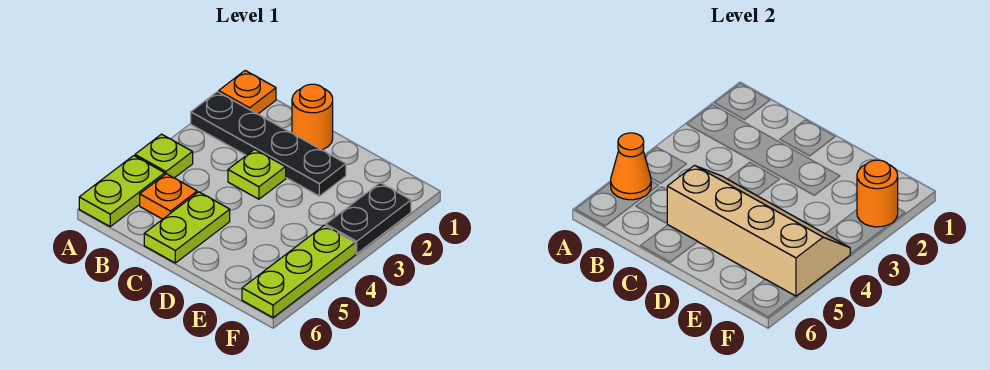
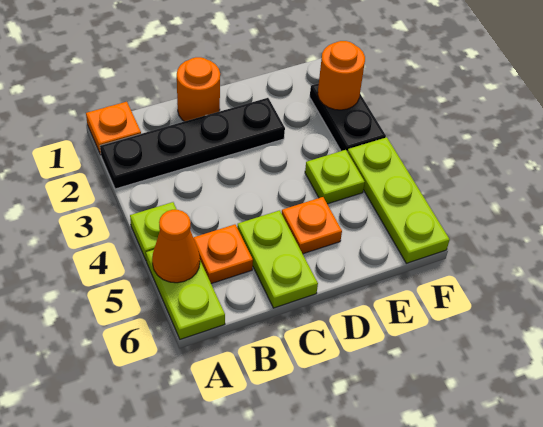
lime plate C3 level 1 -> lime plate E4 level 1
tan slope C4:F5 level 2 top 5 -> none
none -> orange plate D5 level 1

